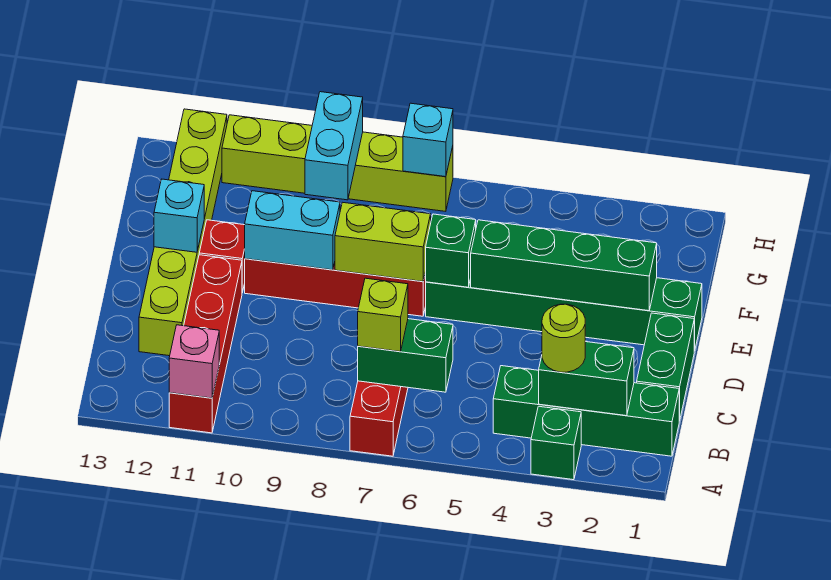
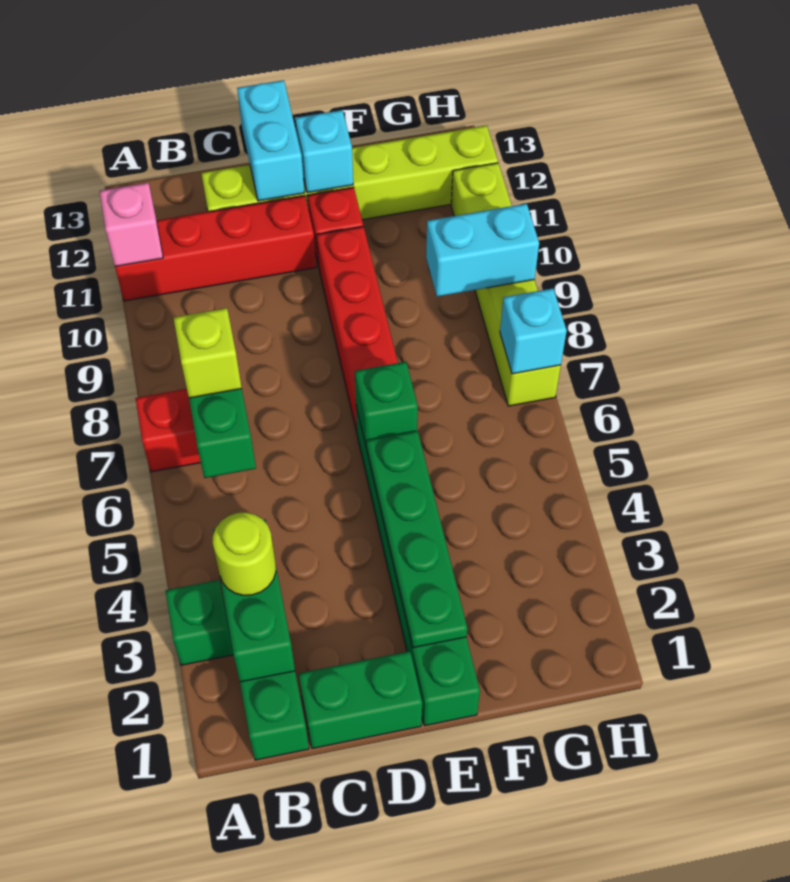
green brick E2:E5 level 2 -> green plate E2:E5 level 2
lime brick E7:E8 level 2 -> none
cyan brick E9:E10 level 2 -> cyan brick D12:D13 level 2

